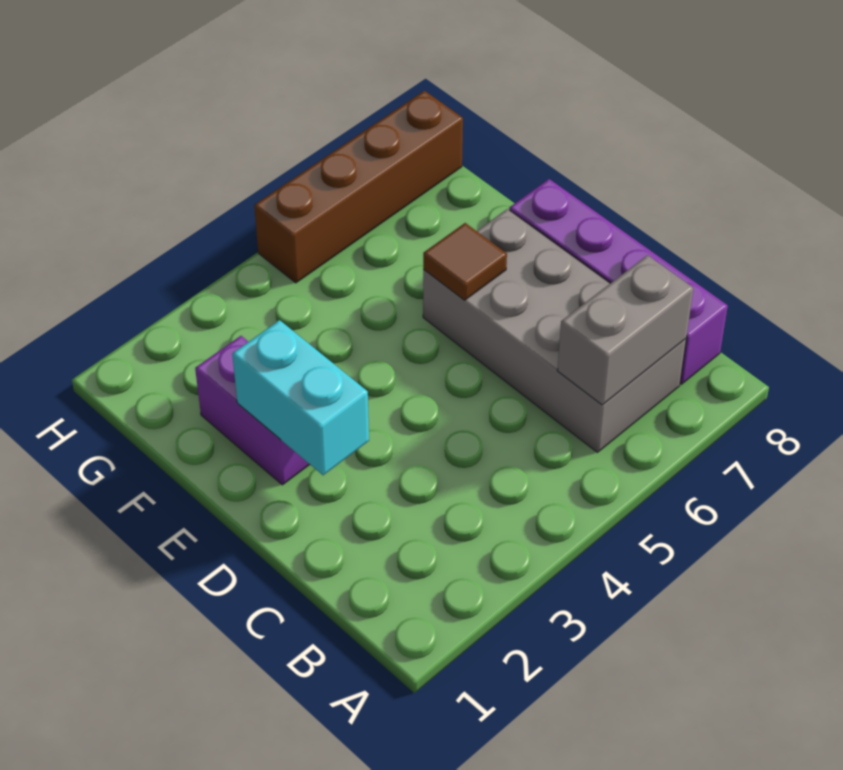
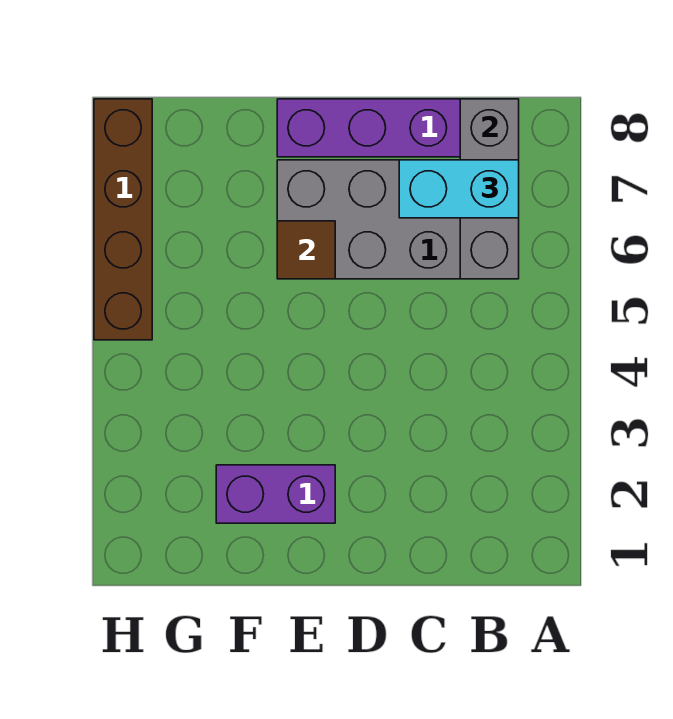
grey brick B6:B7 level 2 -> grey brick B6:B8 level 2
cyan brick D2:E2 level 2 -> cyan brick B7:C7 level 3

